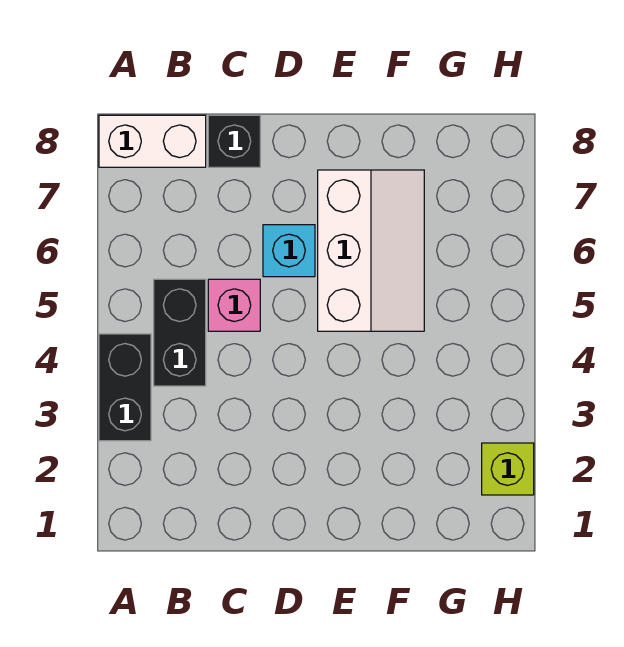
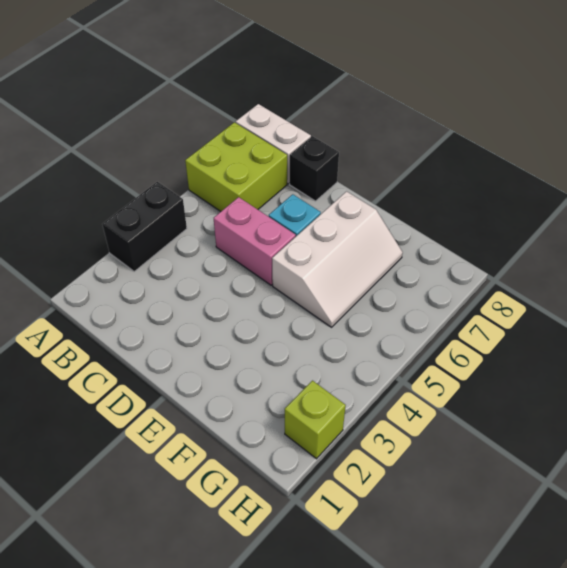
none -> lime brick A6:B7 level 1
black brick B4:B5 level 1 -> none
pink brick C5 level 1 -> pink brick C5:D5 level 1

